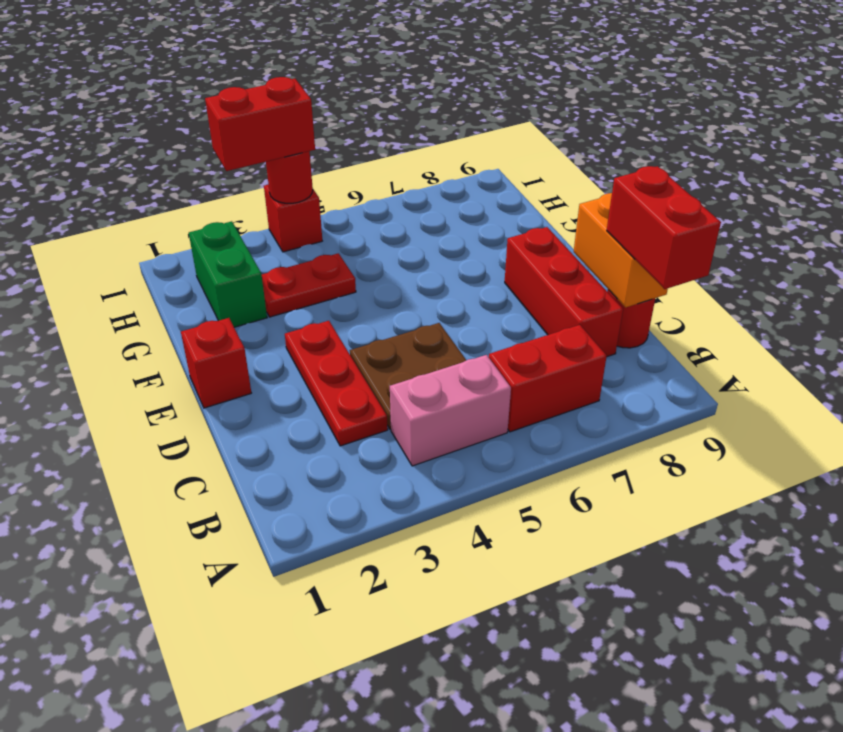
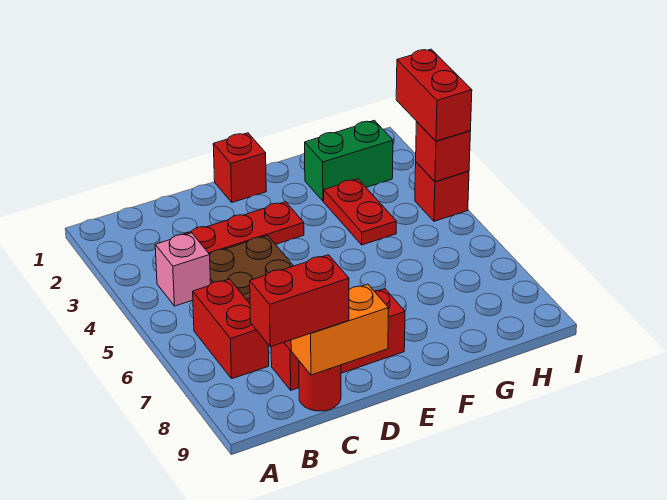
pink brick B4:B5 level 1 -> pink brick B4 level 1
red round brick I4 level 2 -> red brick I4 level 2

